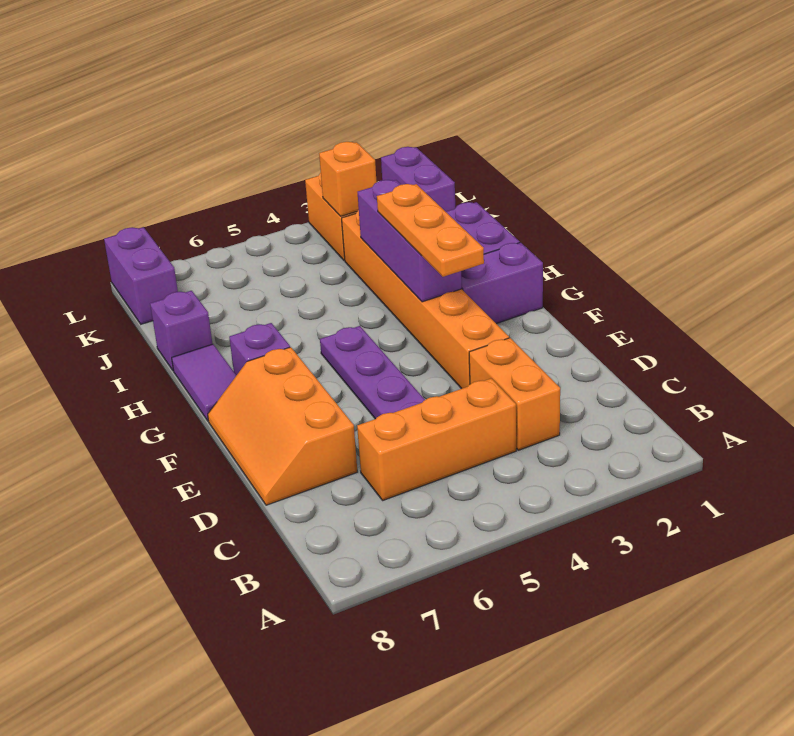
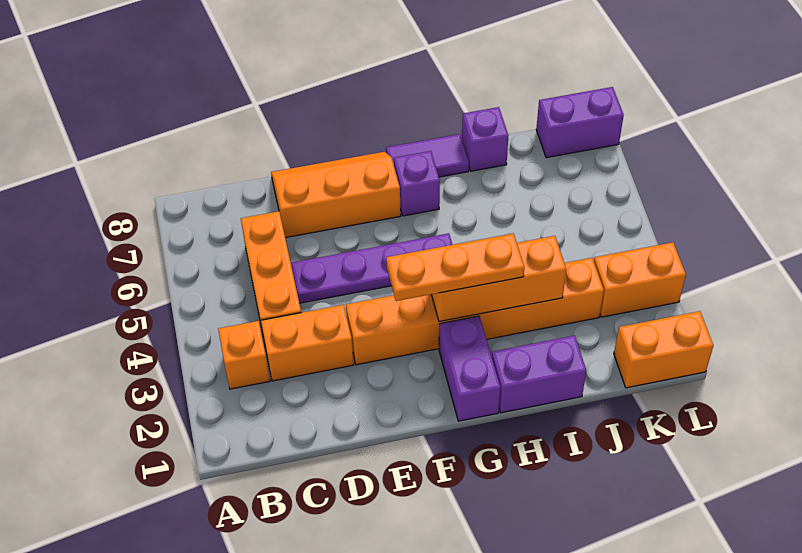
purple brick G3:I3 level 2 -> orange brick G3:I3 level 2
purple brick K1:L1 level 1 -> orange brick K1:L1 level 1
orange brick K3 level 2 -> orange brick B3 level 1

